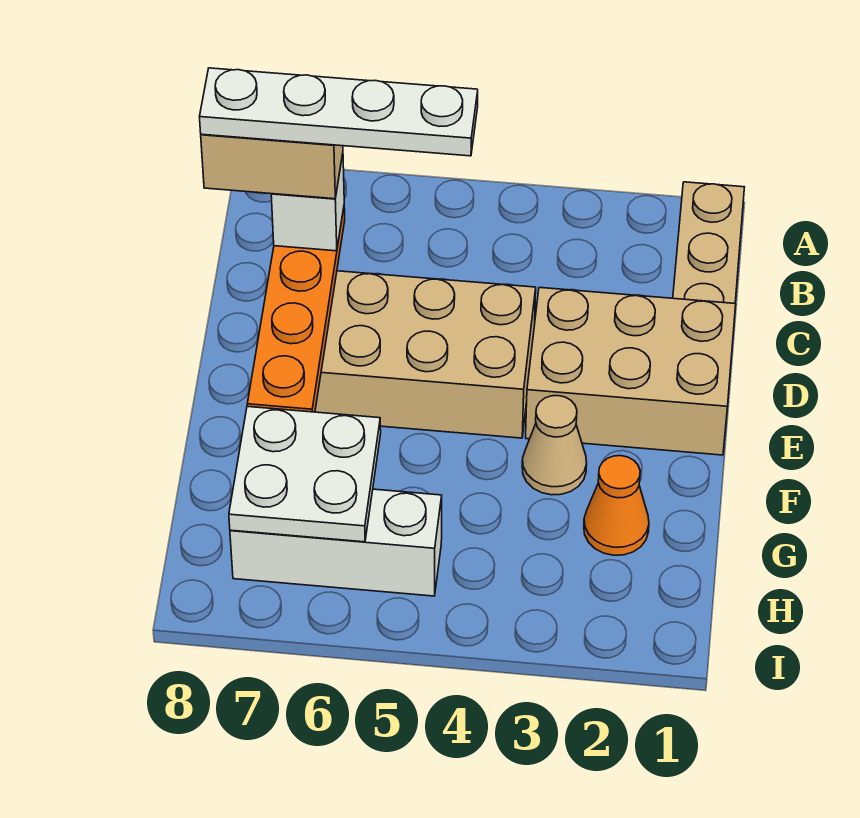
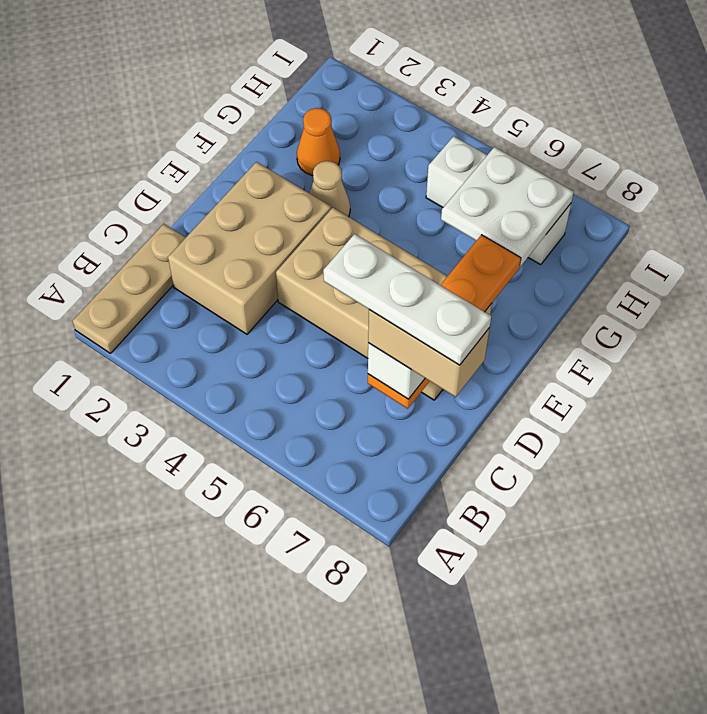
white plate C5:C8 level 5 -> white plate C6:C8 level 5
tan brick D1:E3 level 1 -> tan brick C2:E3 level 1

